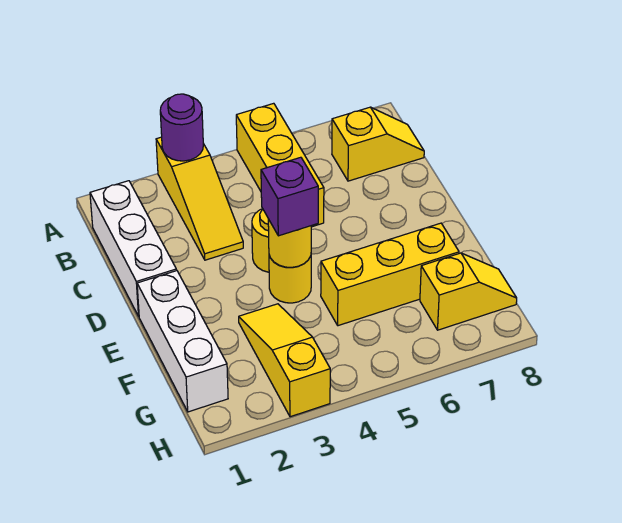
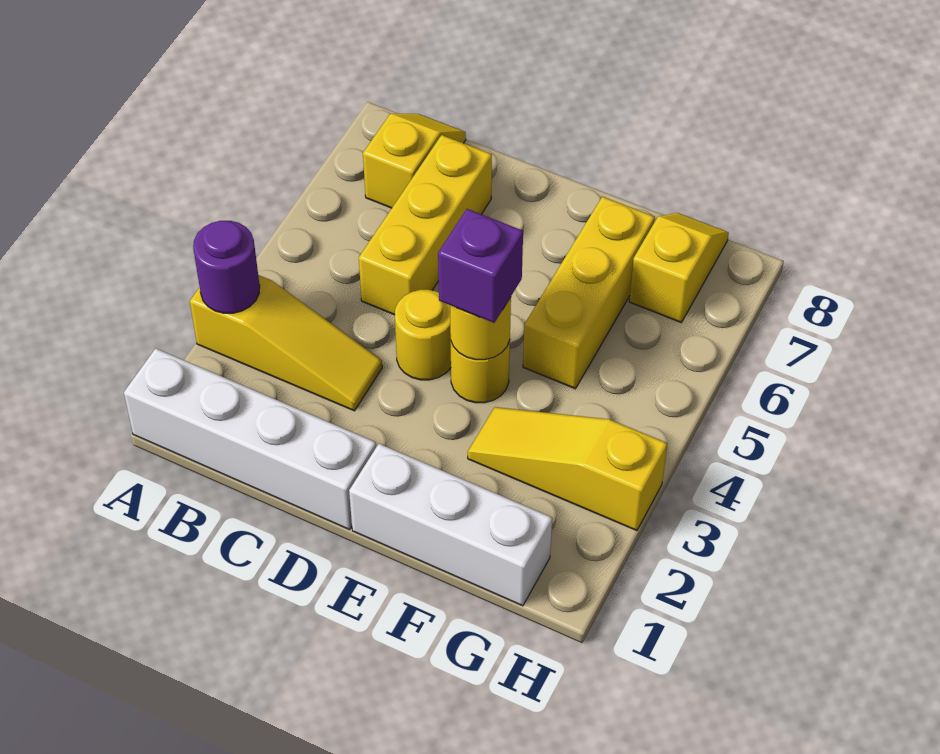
yellow brick A5:C5 level 1 -> yellow brick C5:C7 level 1
white brick B1:D1 level 1 -> white brick A1:D1 level 1

